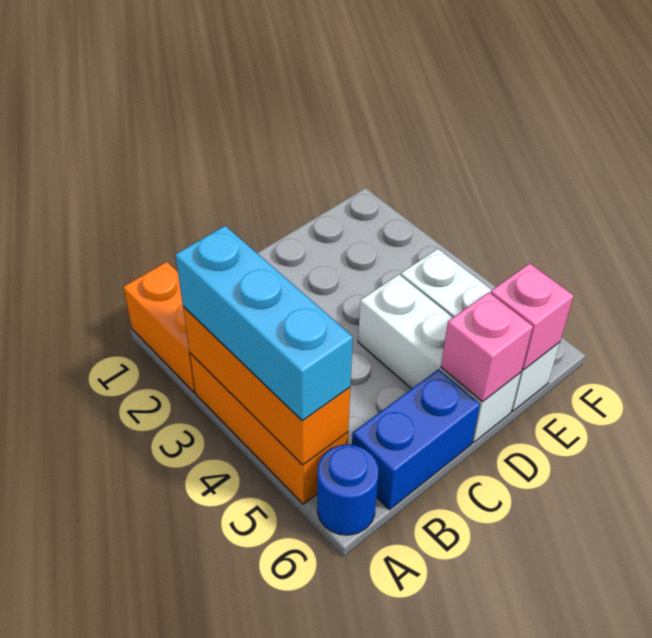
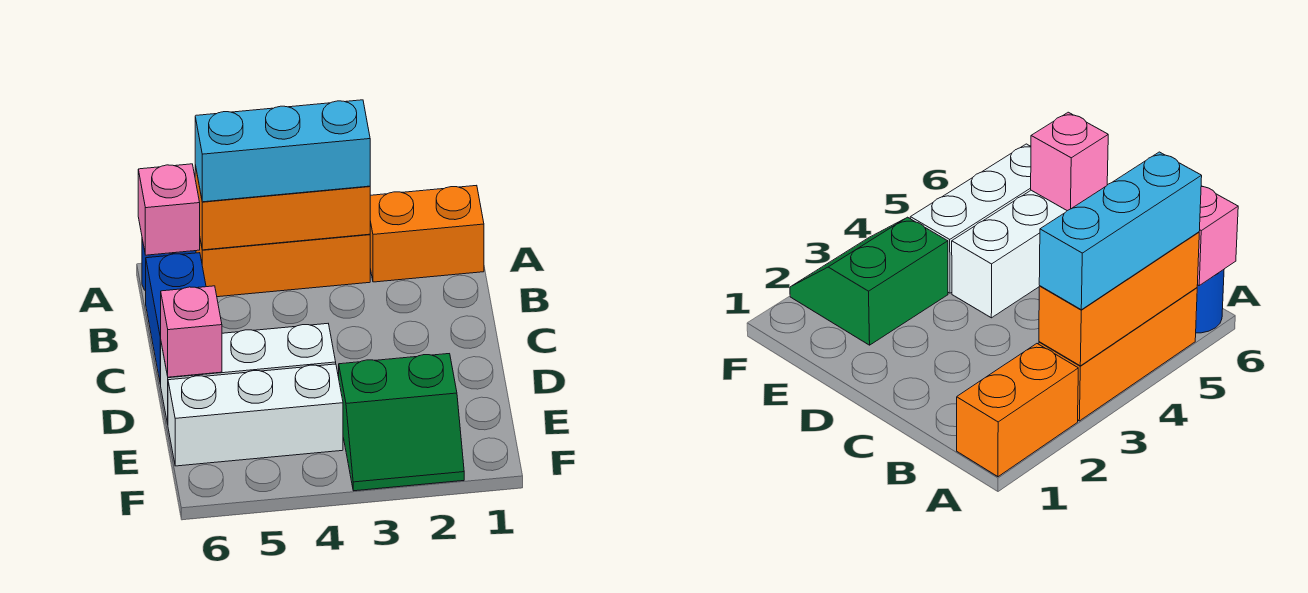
none -> green slope E2:F3 level 1 top E
pink brick E6 level 2 -> pink brick A6 level 2

